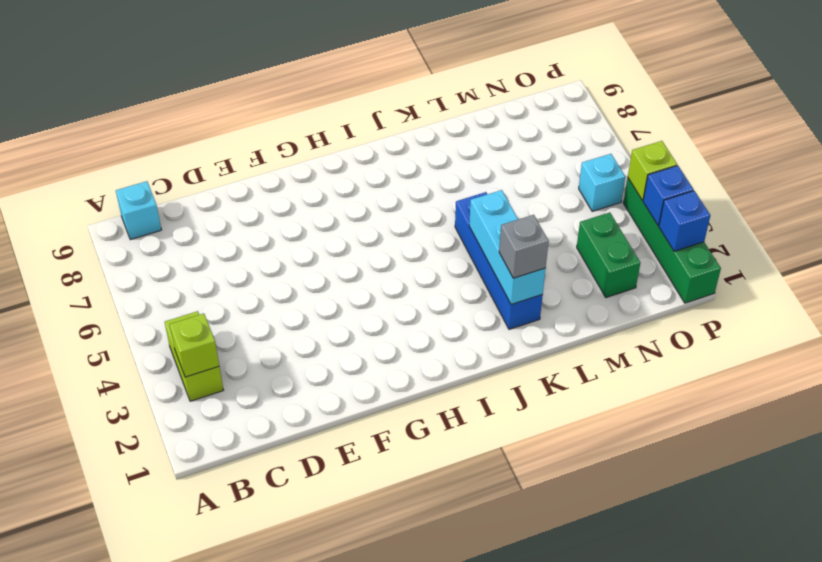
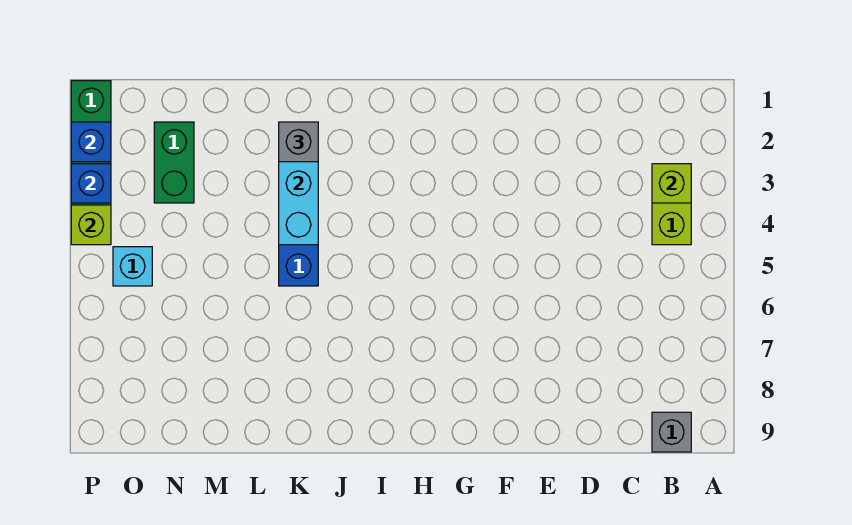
cyan brick B9 level 1 -> grey brick B9 level 1

